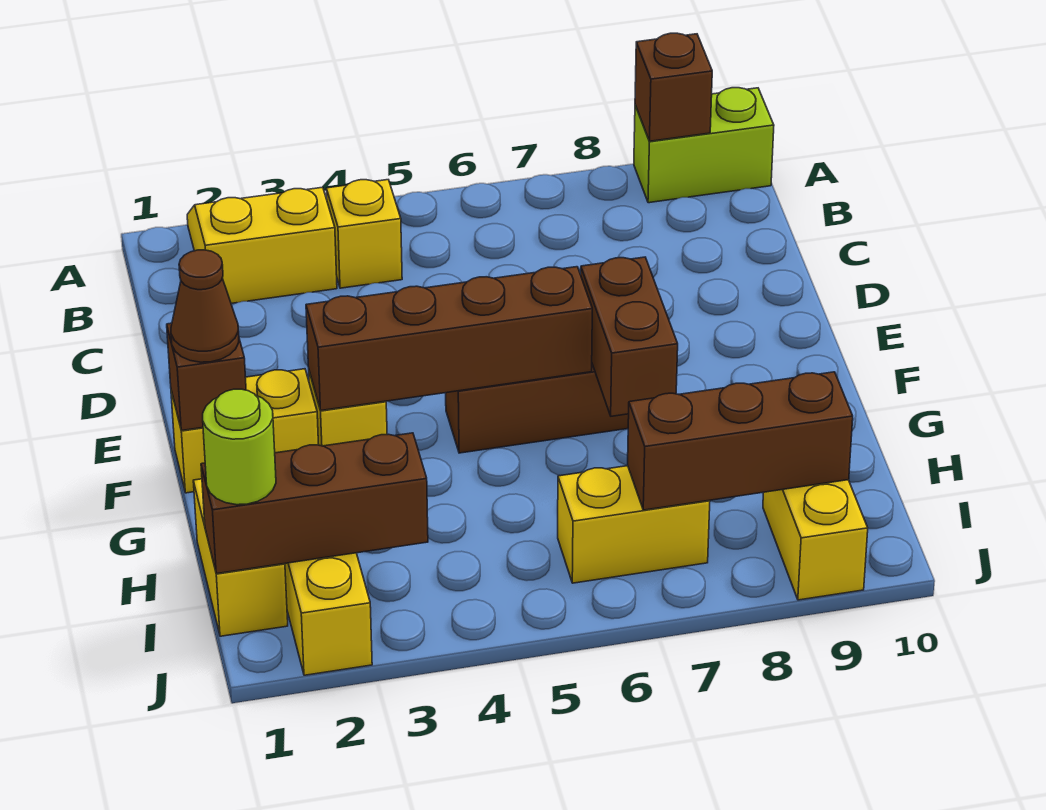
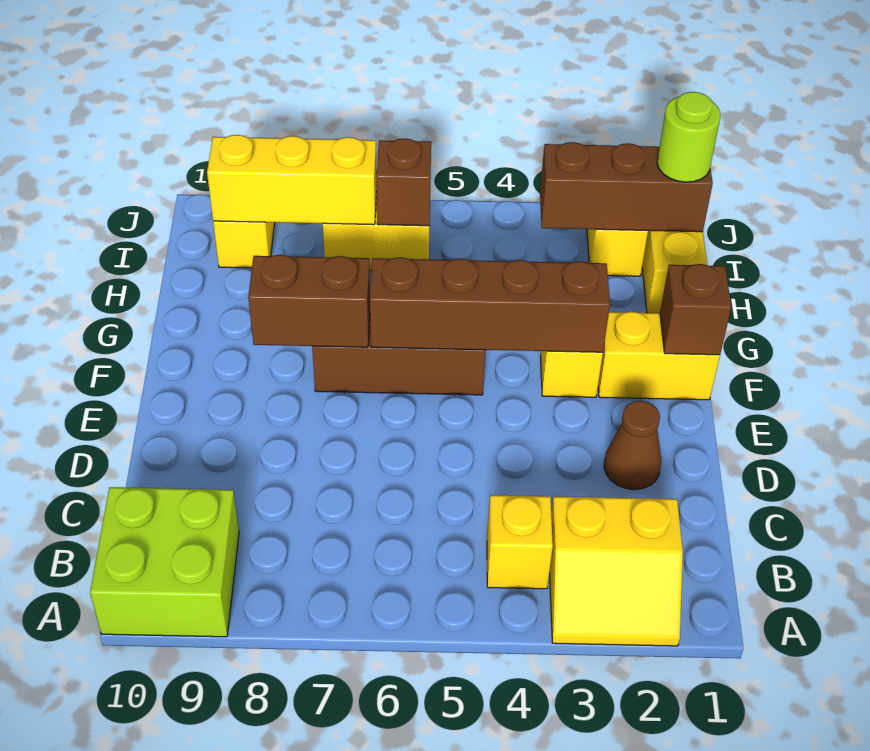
lime brick A9:A10 level 1 -> lime brick A9:B10 level 1
brown brick A9 level 2 -> brown brick I6 level 2
brown cone F1 level 3 -> brown cone D2 level 1
brown brick F7:G7 level 2 -> brown brick F7:F8 level 2
brown brick I7:I9 level 2 -> yellow brick I7:I9 level 2

